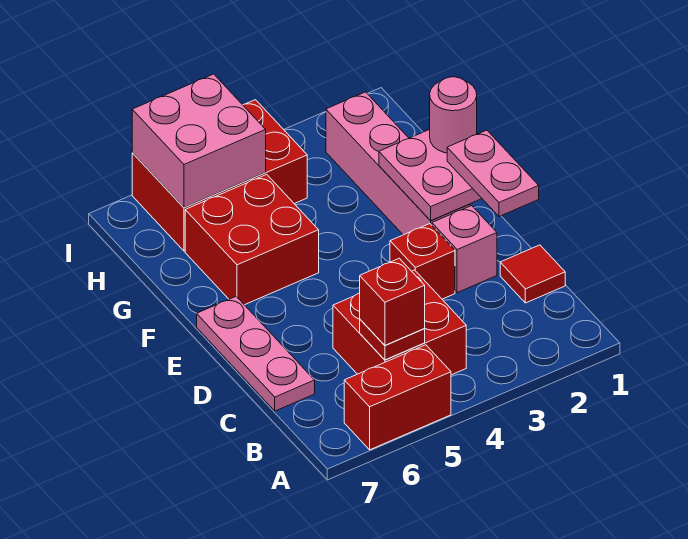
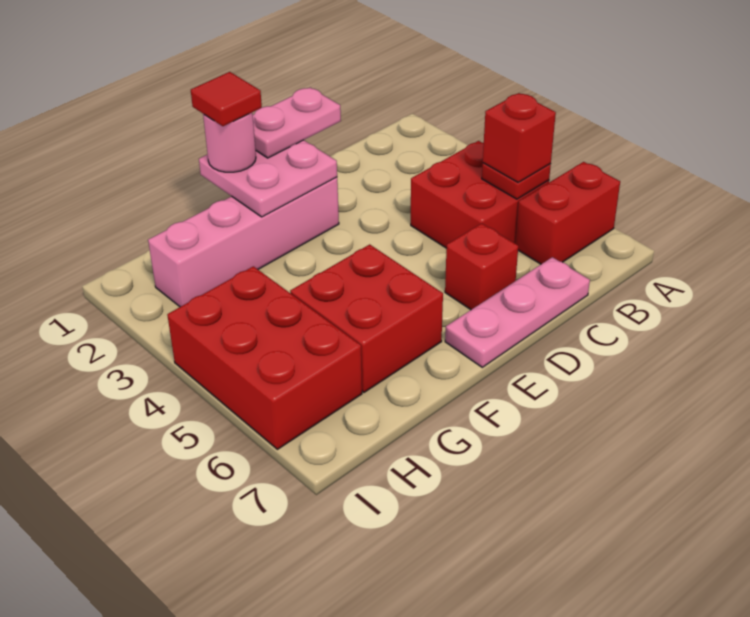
red brick A5:A6 level 1 -> red brick A6:B6 level 1
red tile C1 level 1 -> red tile F1 level 4
pink brick D2 level 1 -> none
red brick D3 level 1 -> red brick D6 level 1
pink brick H5:I6 level 2 -> none

